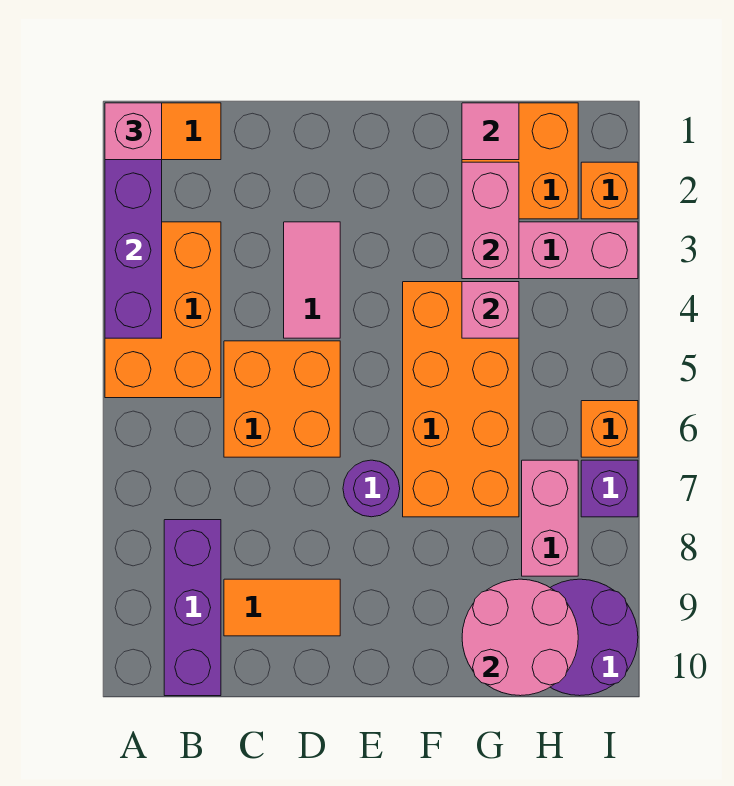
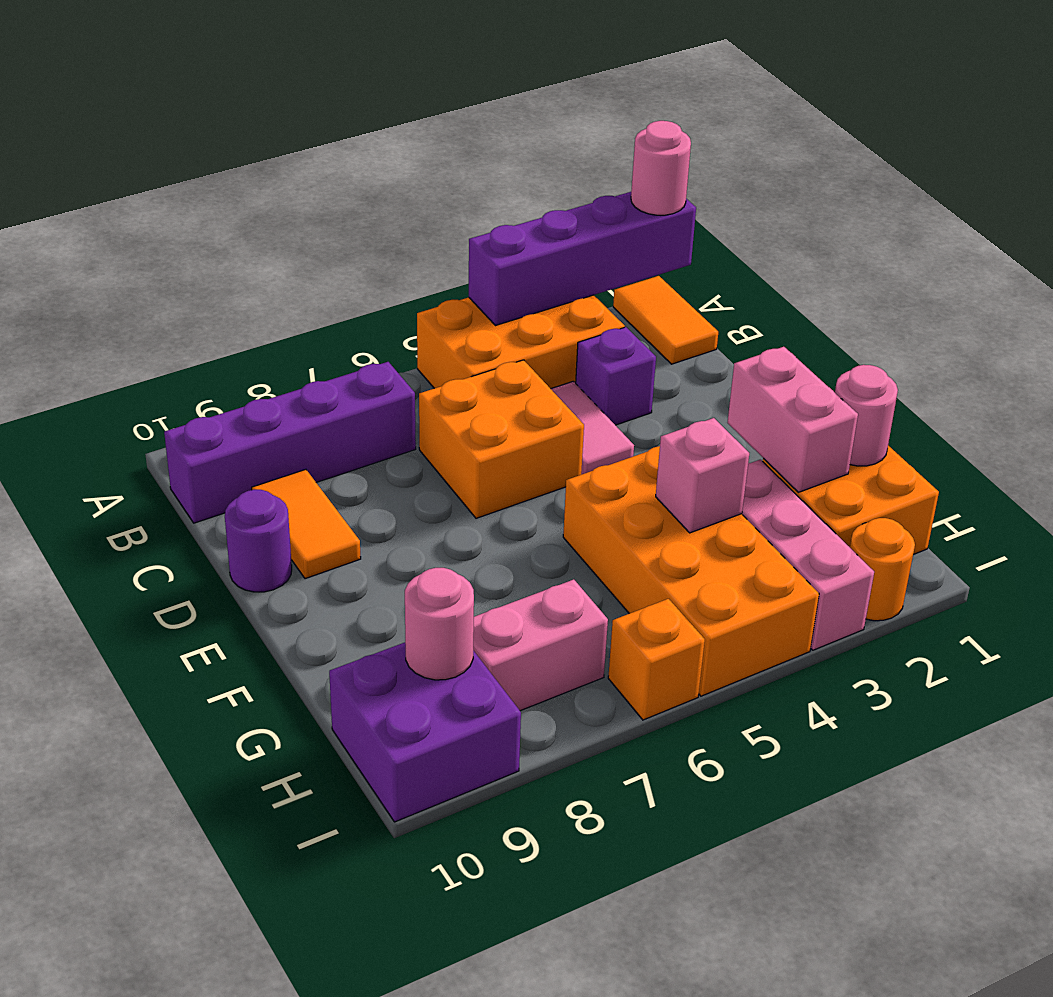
pink brick A1 level 3 -> pink round brick A1 level 3
purple brick B8:B10 level 1 -> purple brick B7:B10 level 1
pink tile D3:D4 level 1 -> pink tile C4:D4 level 1
purple round brick E7 level 1 -> purple round brick D10 level 1
orange brick F4:G7 level 1 -> orange brick F4:I5 level 1
pink tile G1 level 2 -> pink round brick G1 level 2
pink brick G2:G3 level 2 -> pink brick F2:G2 level 2
pink round brick G9:H10 level 2 -> pink round brick H9 level 2
purple round brick H9:I10 level 1 -> purple brick H9:I10 level 1
orange brick I2 level 1 -> orange round brick I2 level 1
purple brick I7 level 1 -> purple brick C3 level 1

